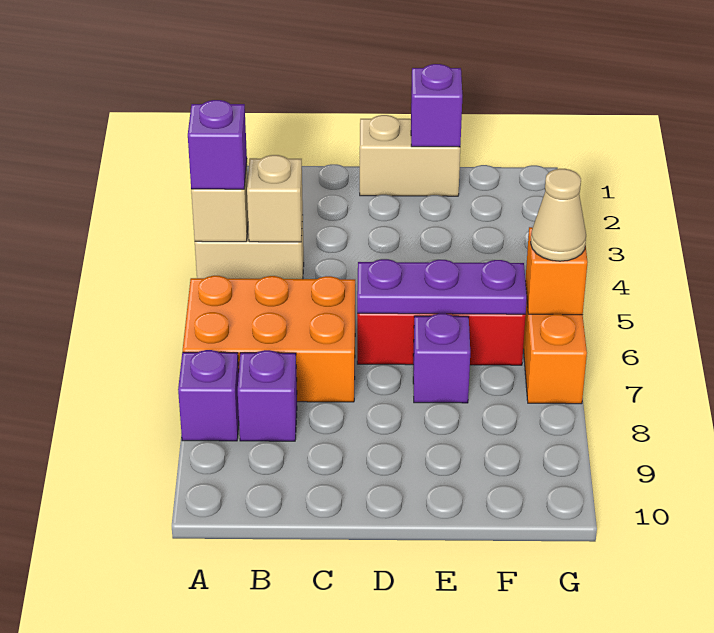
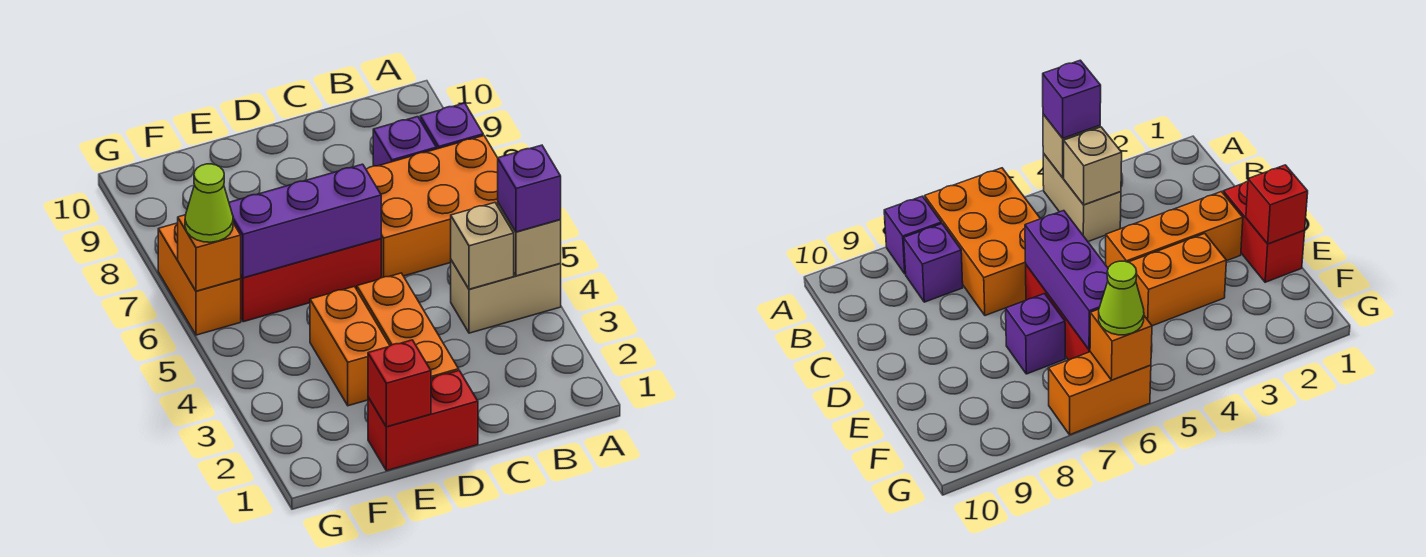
tan brick D1:E1 level 1 -> red brick D1:E1 level 1
none -> orange brick D2:D4 level 1
purple plate D6:F6 level 2 -> purple brick D6:F6 level 2
purple brick E1 level 2 -> red brick E1 level 2
none -> orange brick E3:E4 level 1
tan cone G6 level 3 -> lime cone G6 level 3

